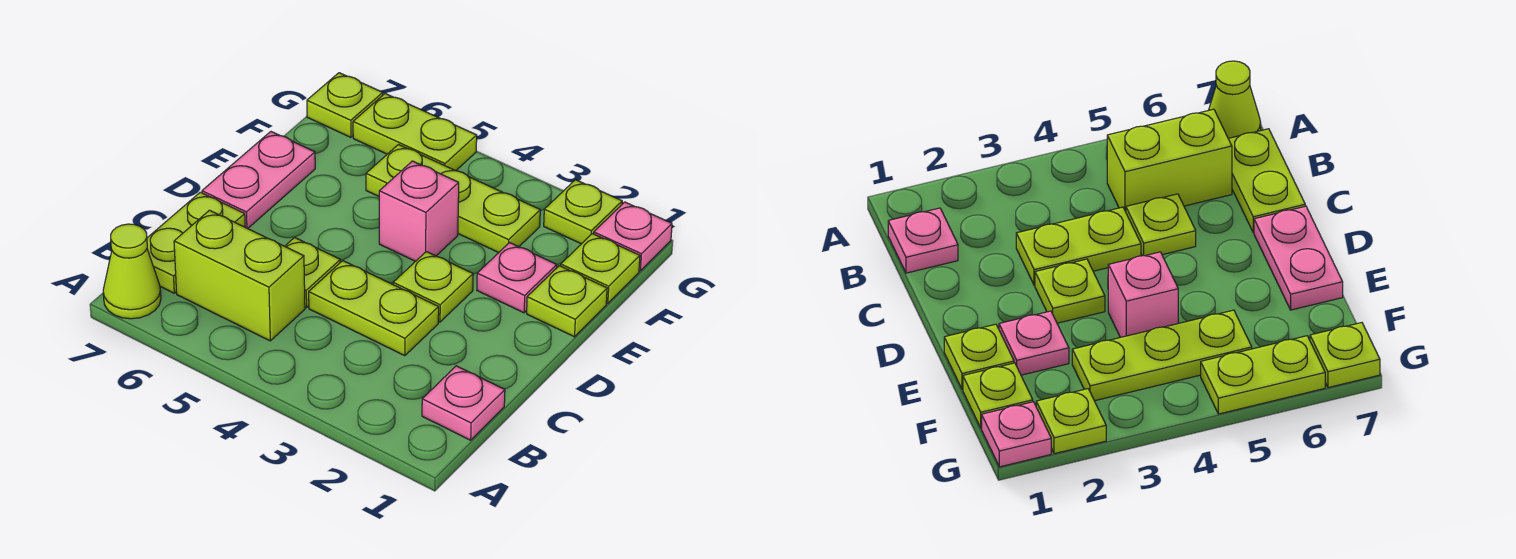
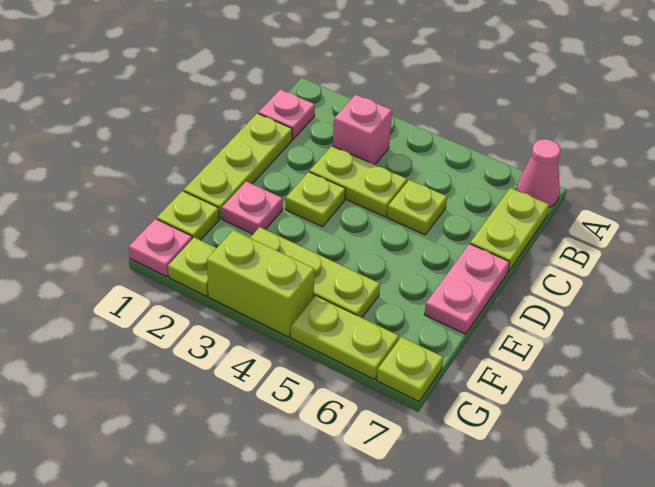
lime cone A7 level 1 -> pink cone A7 level 1
lime brick B5:B6 level 1 -> lime brick G3:G4 level 1
lime plate E1 level 1 -> lime plate C1:E1 level 1
pink brick E4 level 1 -> pink brick B3 level 1

